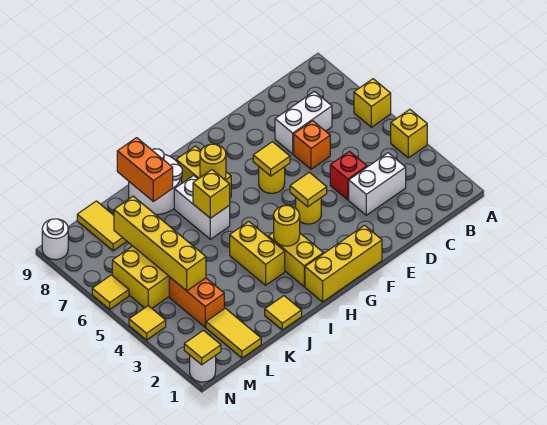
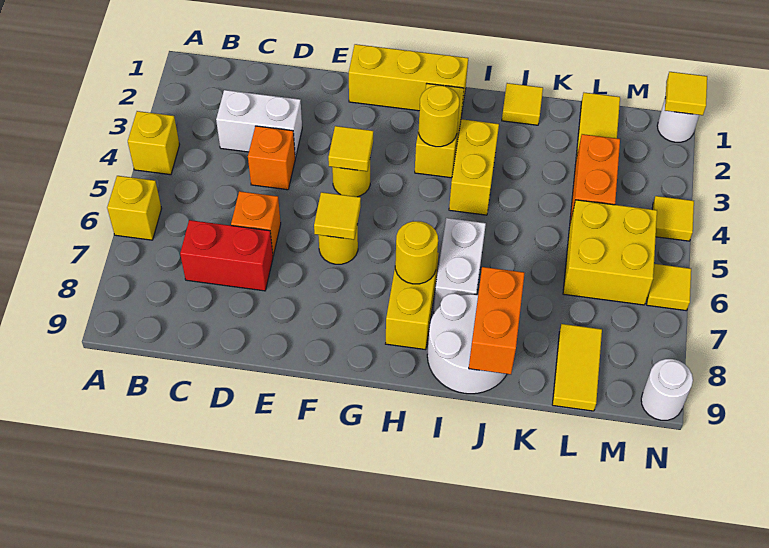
white brick C7:D7 level 1 -> red brick C7:D7 level 1
red brick D4 level 1 -> orange brick D4 level 1
yellow brick I6 level 2 -> none
yellow brick L4:L7 level 2 -> none

